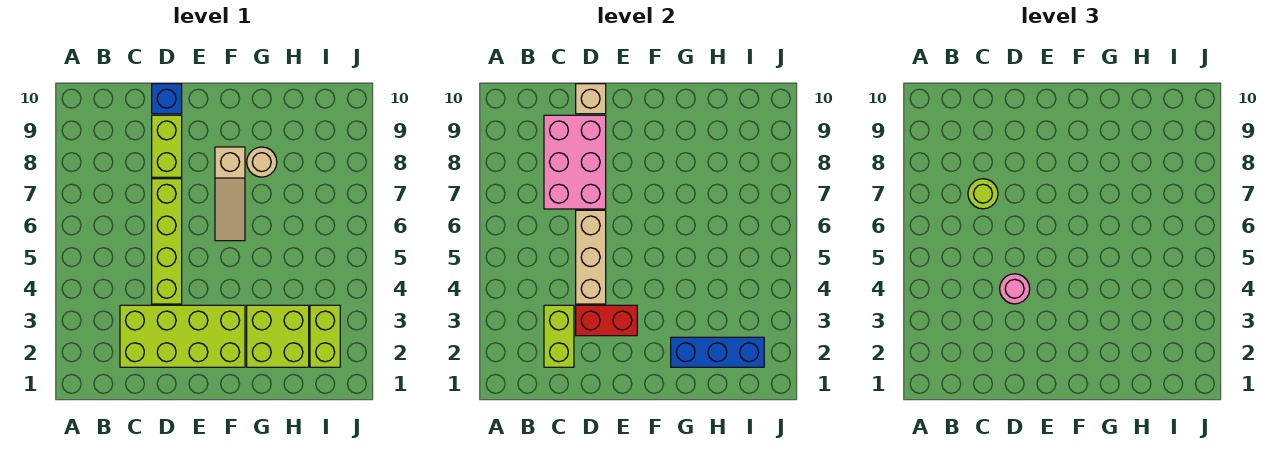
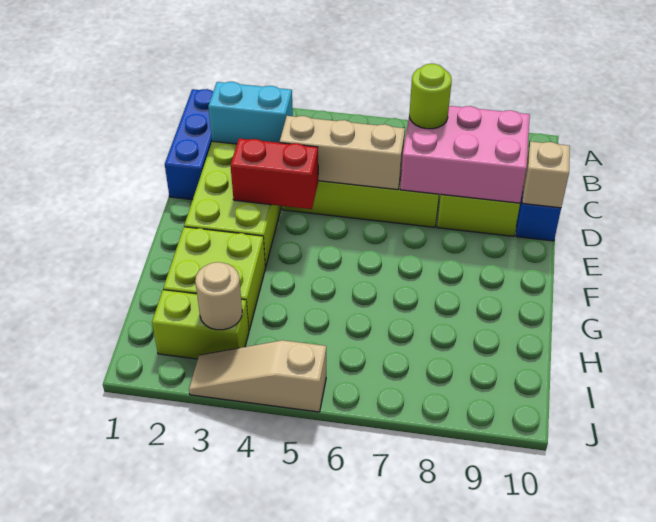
lime brick C2:C3 level 2 -> cyan brick C2:C3 level 2
red brick D3:E3 level 2 -> red brick E3:E4 level 2
pink round brick D4 level 3 -> none
tan slope F6:F8 level 1 top 8 -> tan slope J3:J5 level 1 top 5
blue brick G2:I2 level 2 -> blue brick B1:D1 level 1
tan round brick G8 level 1 -> tan round brick I3 level 2

